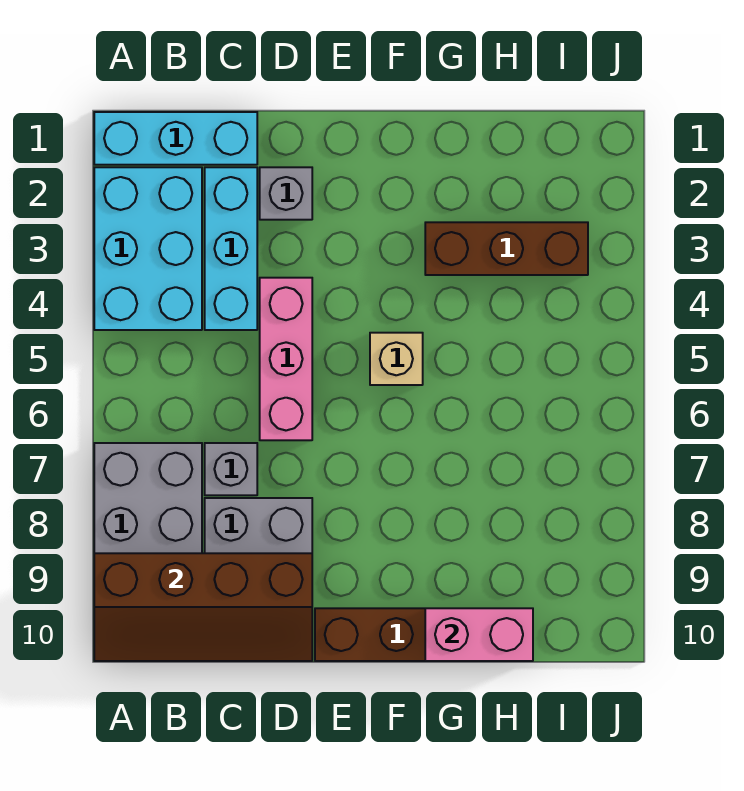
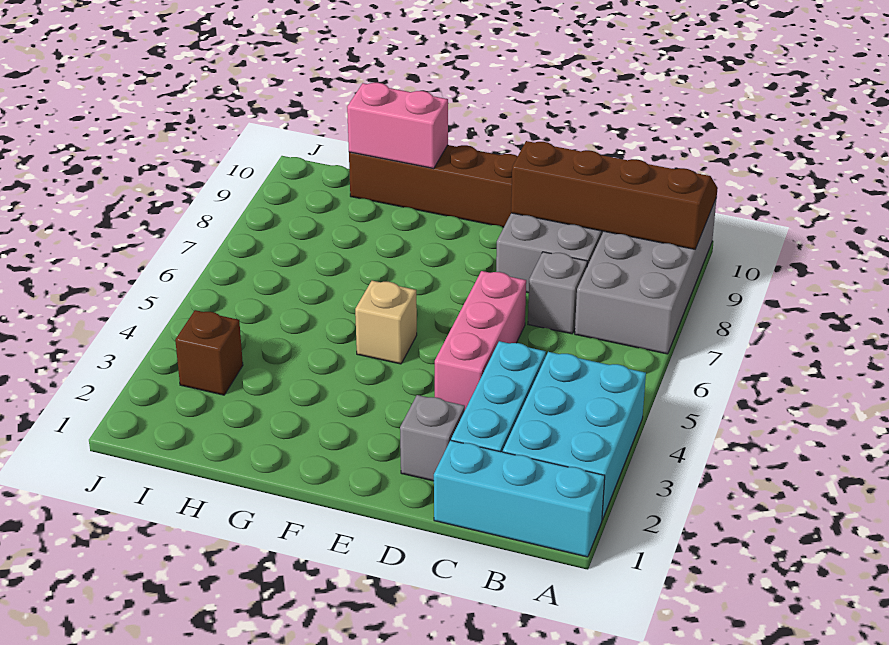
brown brick G3:I3 level 1 -> brown brick I3 level 1

